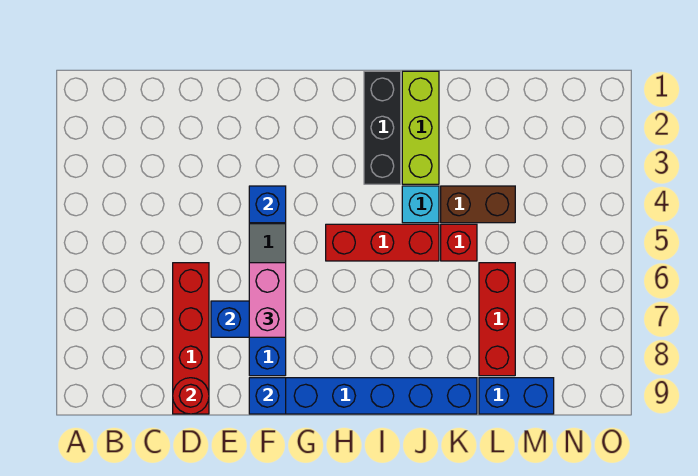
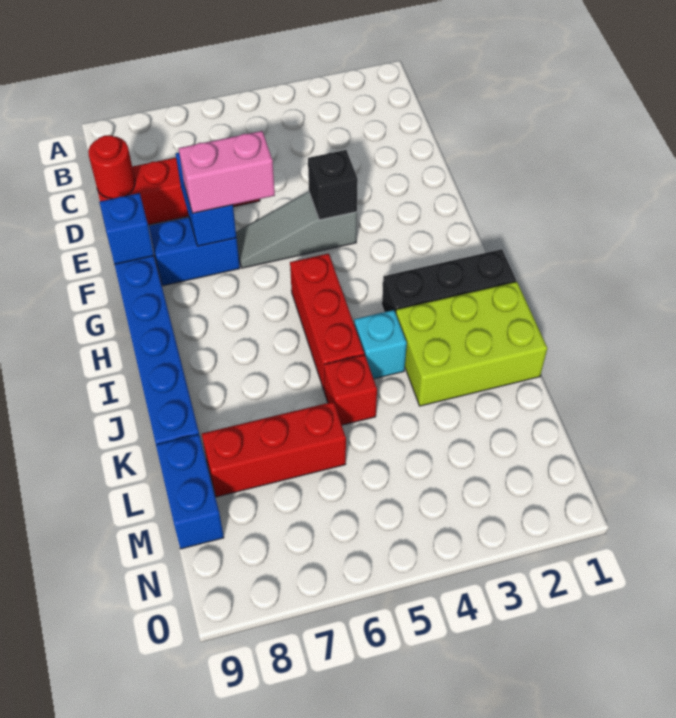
blue brick F4 level 2 -> black brick F4 level 2
lime brick J1:J3 level 1 -> lime brick J1:K3 level 1
brown brick K4:L4 level 1 -> none

